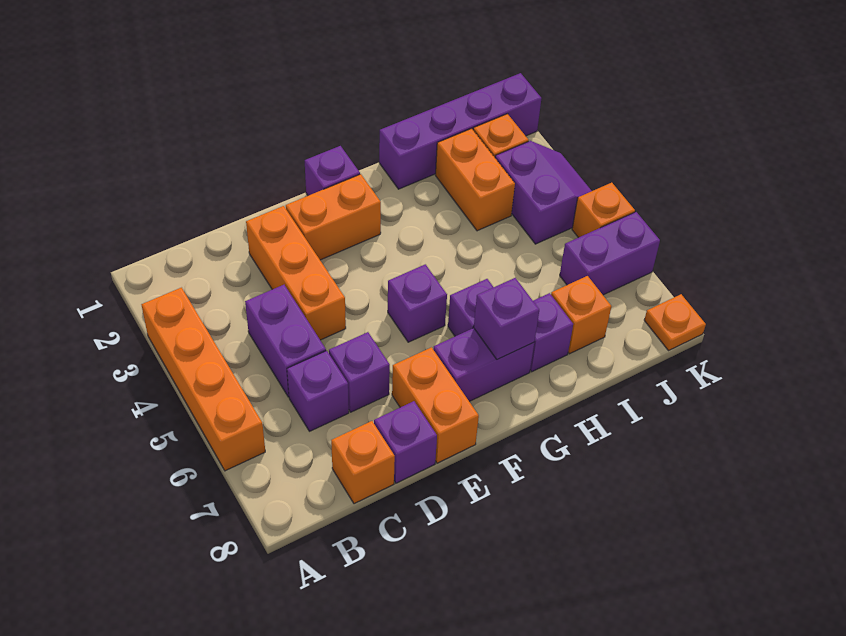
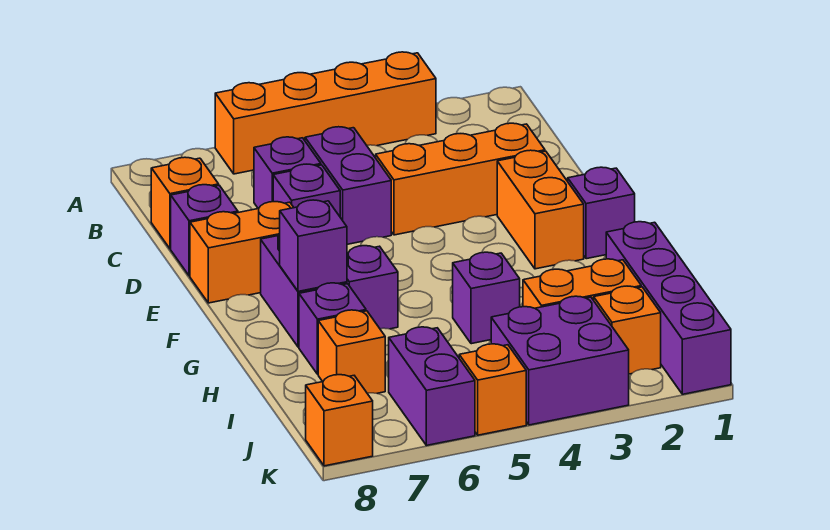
purple brick C4:C5 level 1 -> purple brick C5:D5 level 1
purple brick F5 level 1 -> purple brick H4 level 1
purple slope J3:K4 level 1 top J -> purple brick J3:K4 level 1
orange plate K8 level 1 -> orange brick K8 level 1

